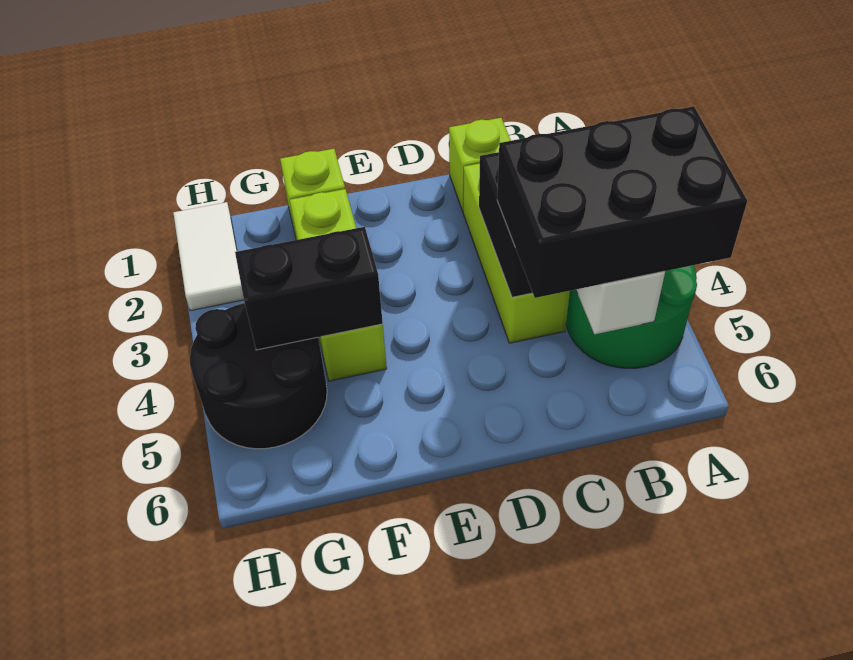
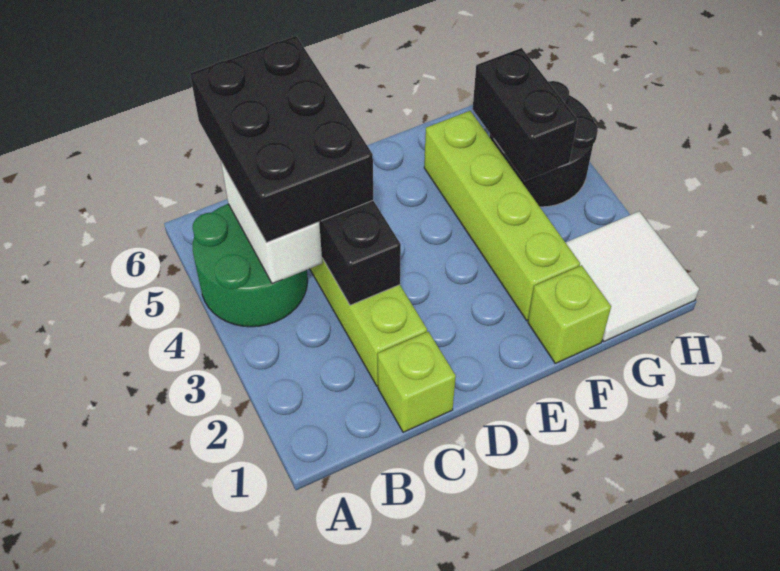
black brick A4:C5 level 3 -> black brick B4:C6 level 3
lime brick F2:F4 level 1 -> lime brick F2:F5 level 1
black brick F4:G4 level 2 -> black brick G4:G5 level 2
white tile H1:H2 level 1 -> white tile G1:H2 level 1

